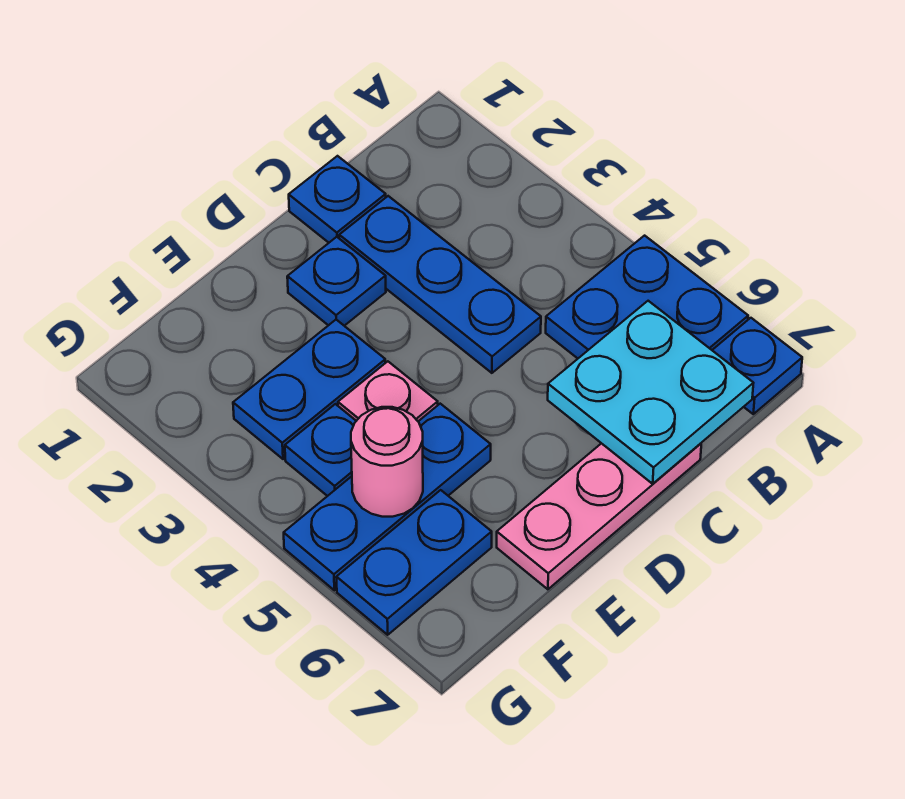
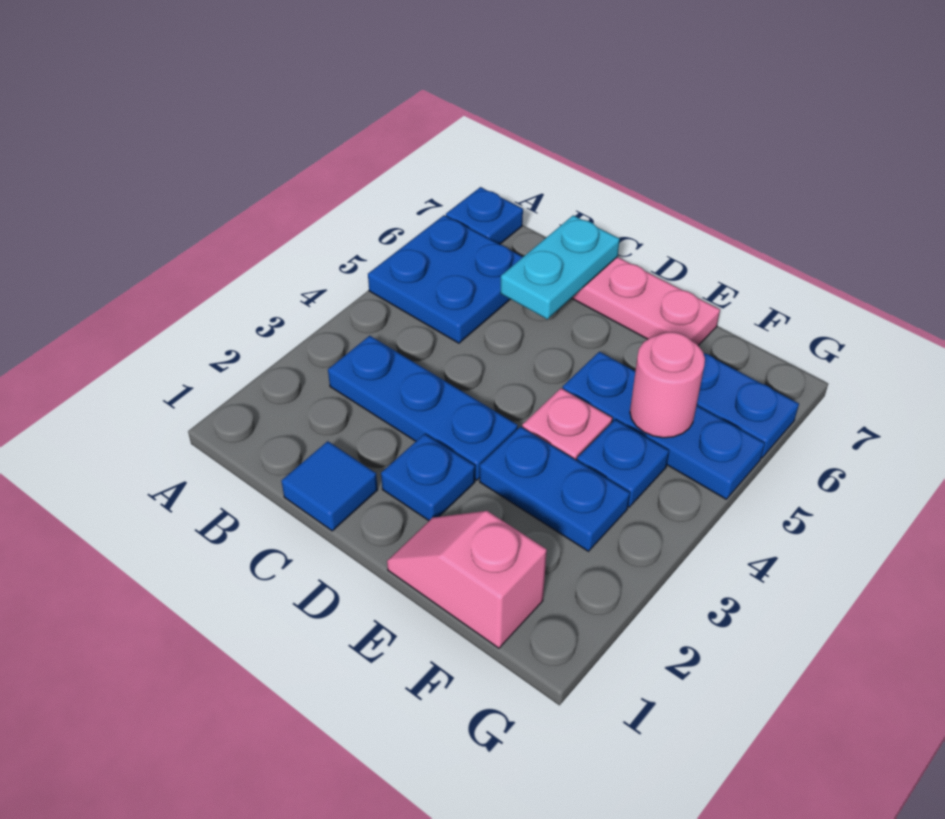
cyan plate B6:C7 level 2 -> cyan plate C6:C7 level 2
blue plate C1 level 1 -> blue tile C1 level 1
blue plate C2:C4 level 1 -> blue plate B3:D3 level 1
none -> pink slope E1:F1 level 1 top F

